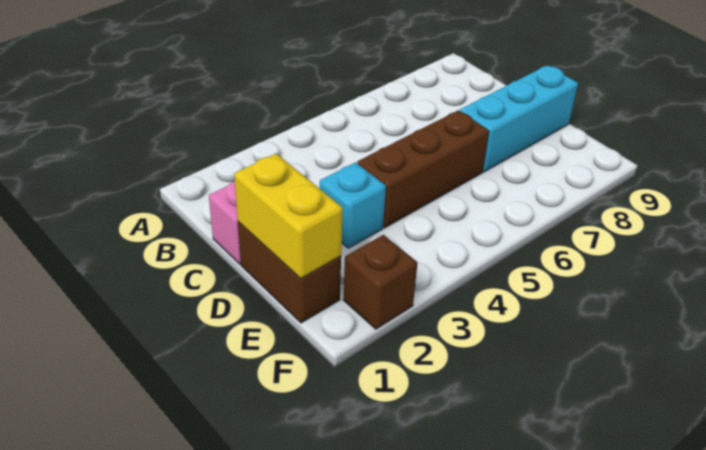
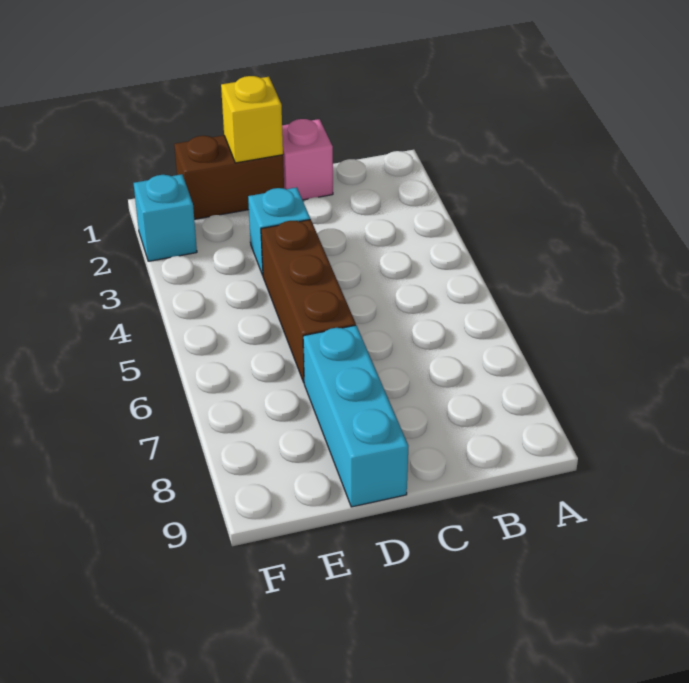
yellow brick D1:E1 level 2 -> yellow brick D1 level 2
brown brick F2 level 1 -> cyan brick F2 level 1

